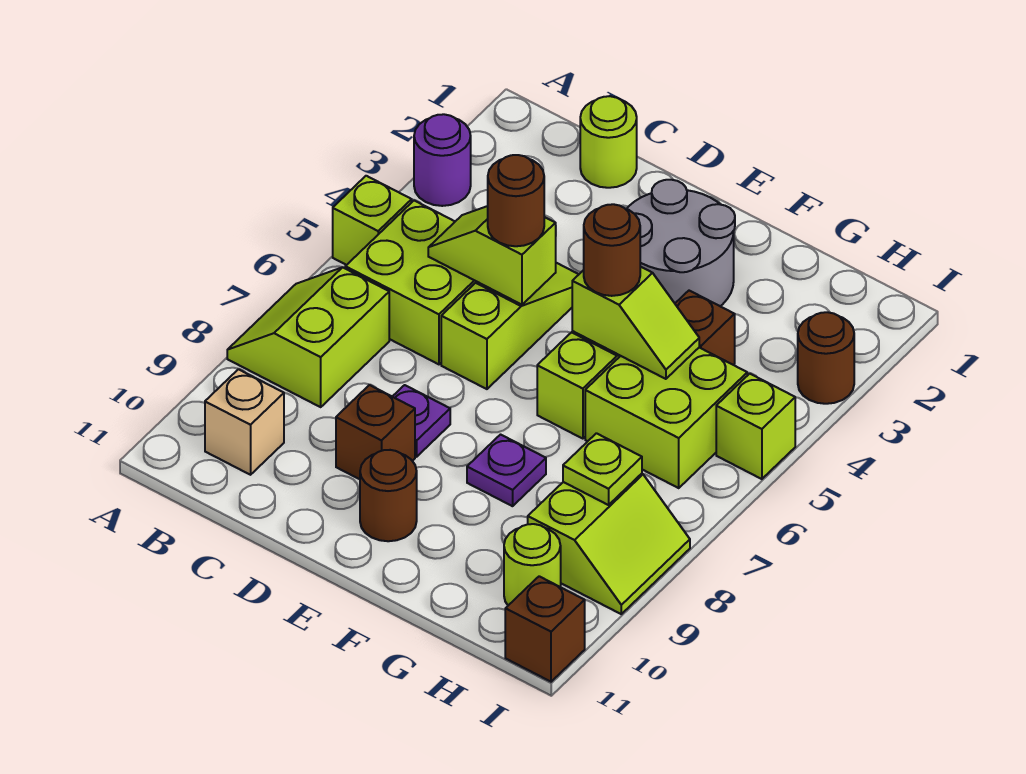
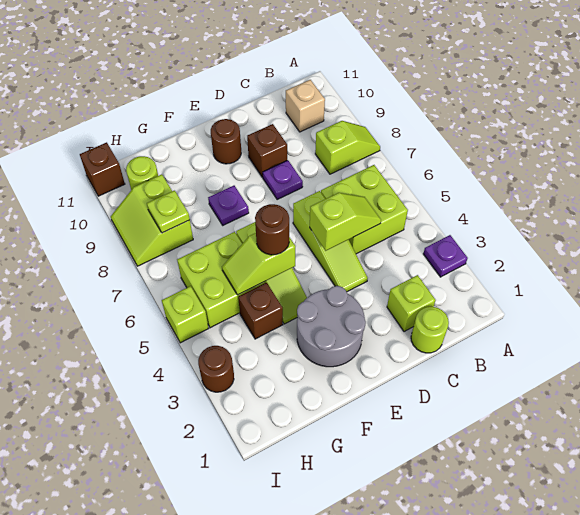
purple round brick A3 level 1 -> purple plate A3 level 1
lime brick A5 level 1 -> lime brick C2 level 1
lime slope A7:B8 level 1 top B -> lime slope A8:B8 level 1 top B
brown round brick D5 level 3 -> none

